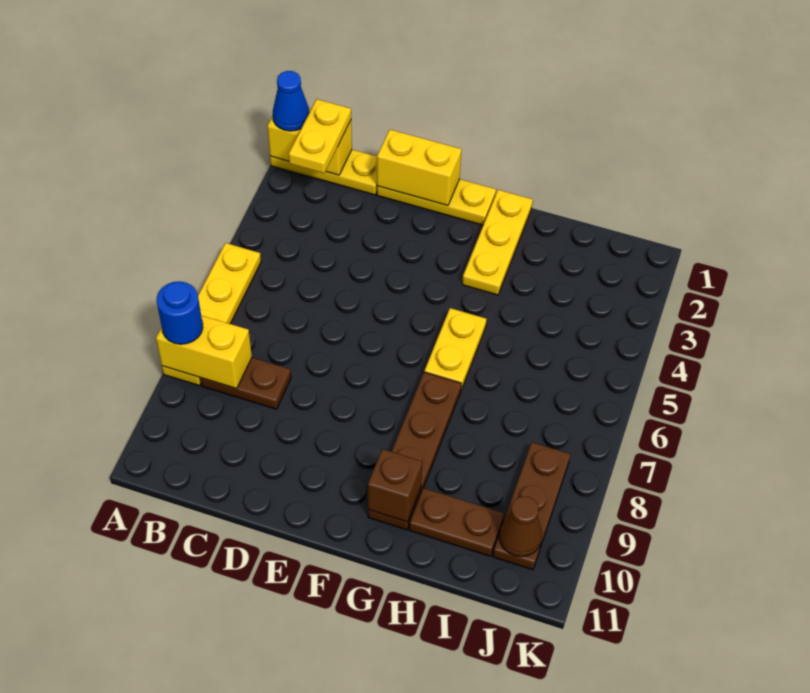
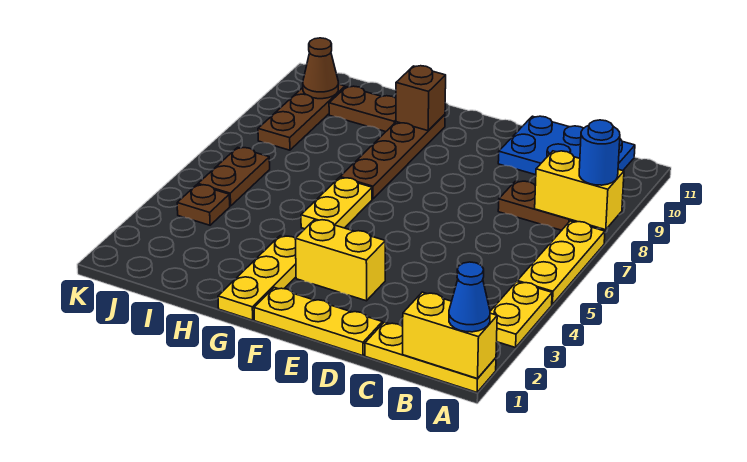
yellow plate A5:A8 level 1 -> yellow plate A5:A7 level 1
yellow plate B1:B2 level 3 -> yellow plate A3:A4 level 1
none -> blue plate B10:D11 level 1
yellow brick D1:E1 level 2 -> yellow brick E3:F3 level 1
none -> brown plate J4 level 1
none -> brown plate J5:J6 level 1

